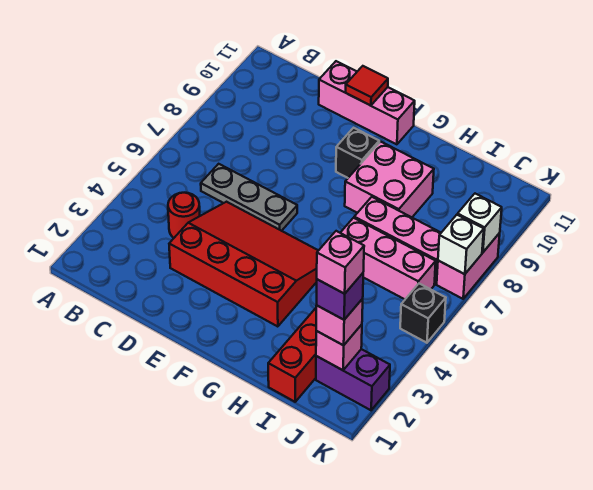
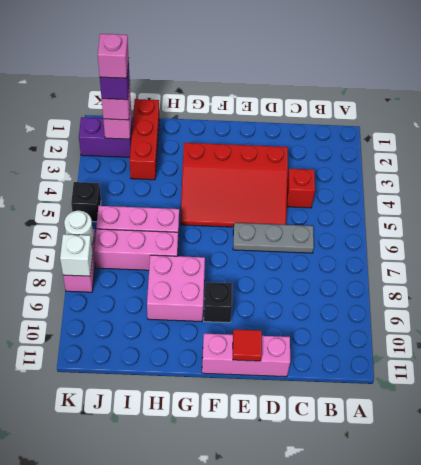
red round brick C4 level 1 -> red brick C4 level 1
white brick K7 level 2 -> white round brick K7 level 2

